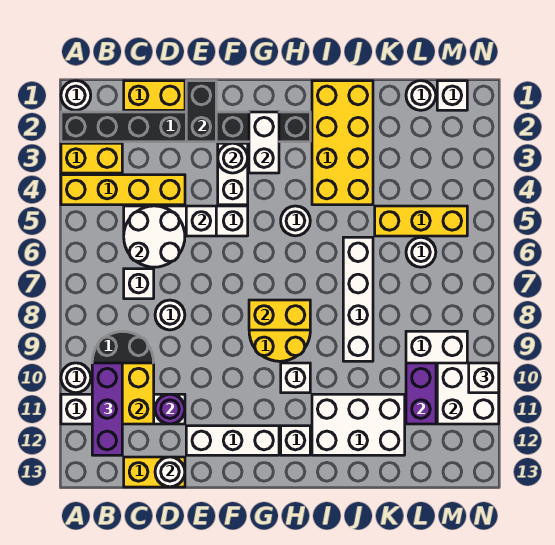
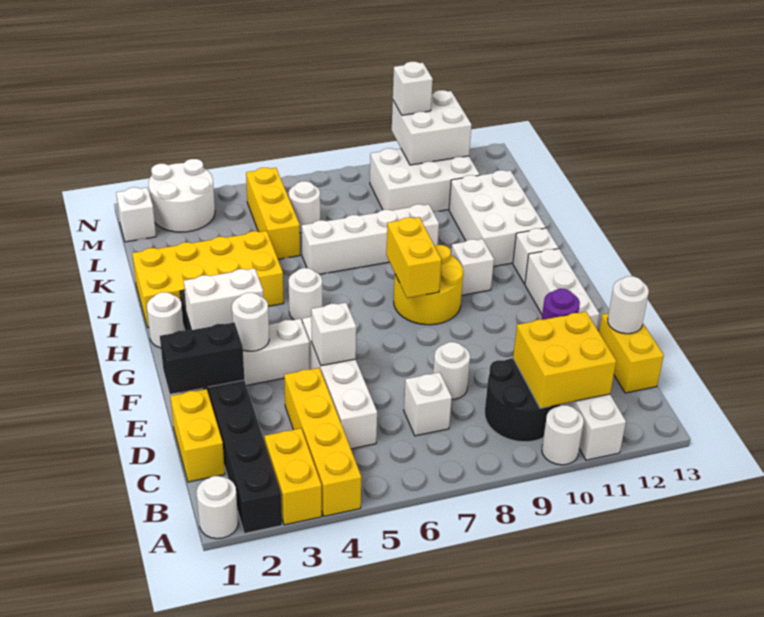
purple brick B10:B12 level 3 -> none
white round brick C5:D6 level 2 -> white round brick M2:N3 level 1
white round brick L1 level 1 -> white round brick H1 level 1
purple brick L10:L11 level 2 -> none

